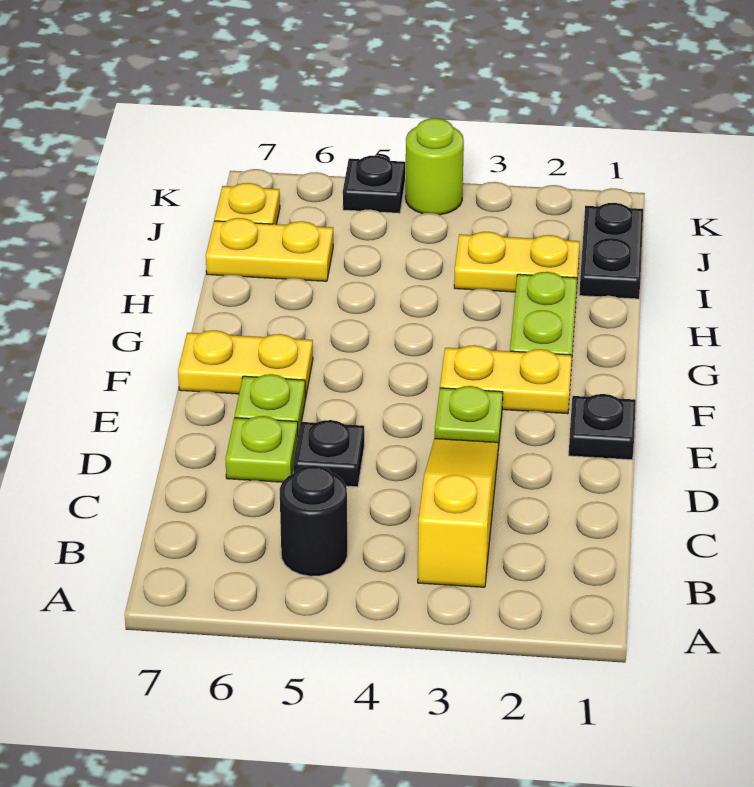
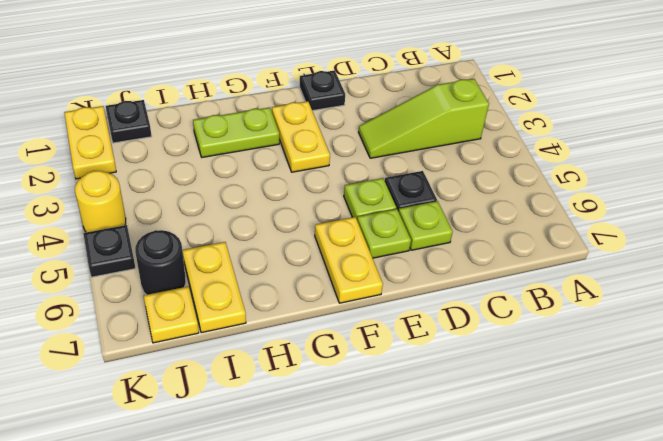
yellow slope B3:D3 level 1 top B -> lime slope B3:D3 level 1 top B
black round brick B5 level 1 -> black round brick J6 level 1
lime plate E3 level 1 -> lime plate E5 level 1
black plate I1:J1 level 1 -> black plate J1 level 1
yellow plate I2:I3 level 1 -> yellow plate K1:K2 level 1
lime round brick K4 level 1 -> yellow round brick K4 level 1

